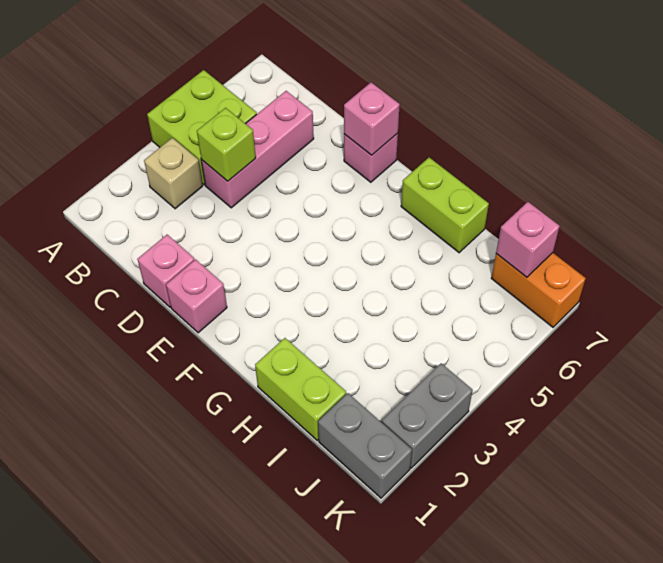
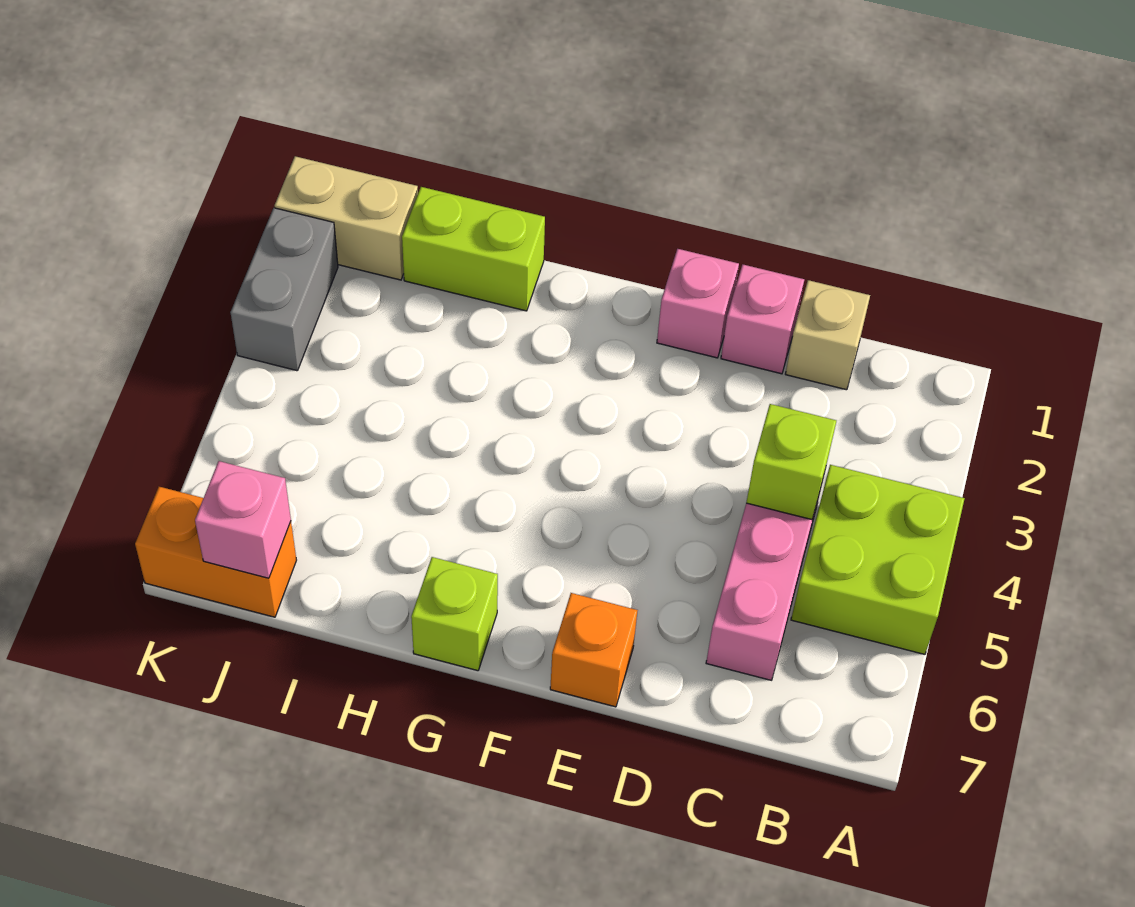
tan brick B3 level 1 -> tan brick C1 level 1
pink brick E7 level 1 -> orange brick E7 level 1
pink brick E7 level 2 -> none
lime brick G7:H7 level 1 -> lime brick G7 level 1
grey brick J1:K1 level 1 -> tan brick J1:K1 level 1

